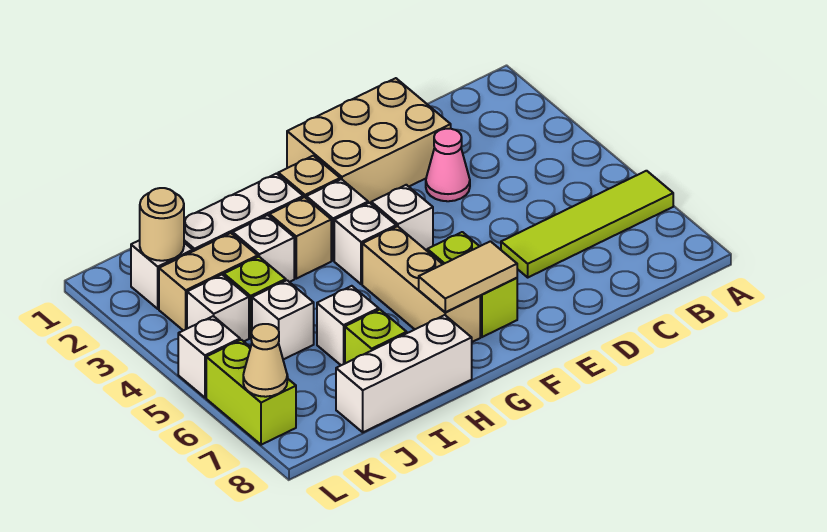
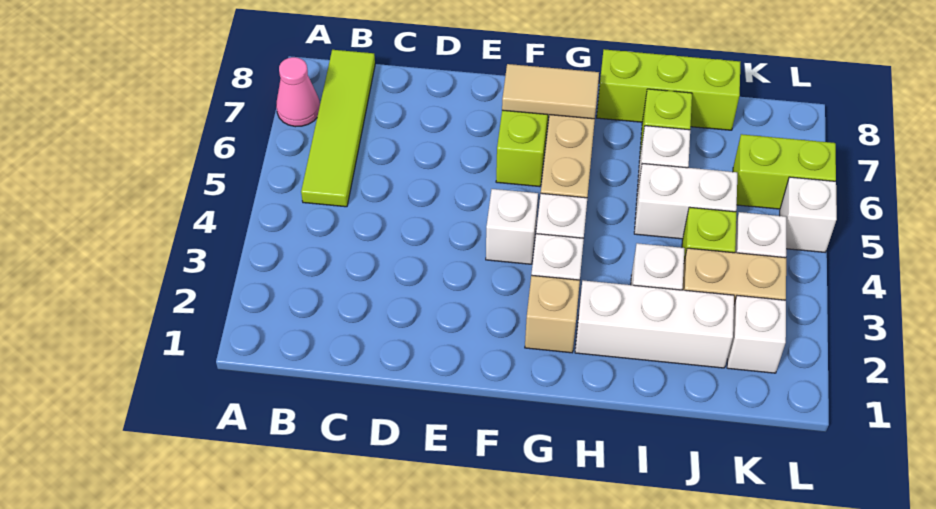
lime tile A6:D6 level 1 -> lime tile B5:B8 level 1
tan brick D1:F2 level 1 -> none
pink cone D3 level 1 -> pink cone A7 level 1
tan brick H3 level 1 -> none
white brick H8:J8 level 1 -> lime brick H8:J8 level 1
white brick J5 level 1 -> white brick I5:J5 level 1
tan round brick K2 level 2 -> none
lime brick L6:L7 level 1 -> lime brick K6:L6 level 1
tan cone L7 level 2 -> none

